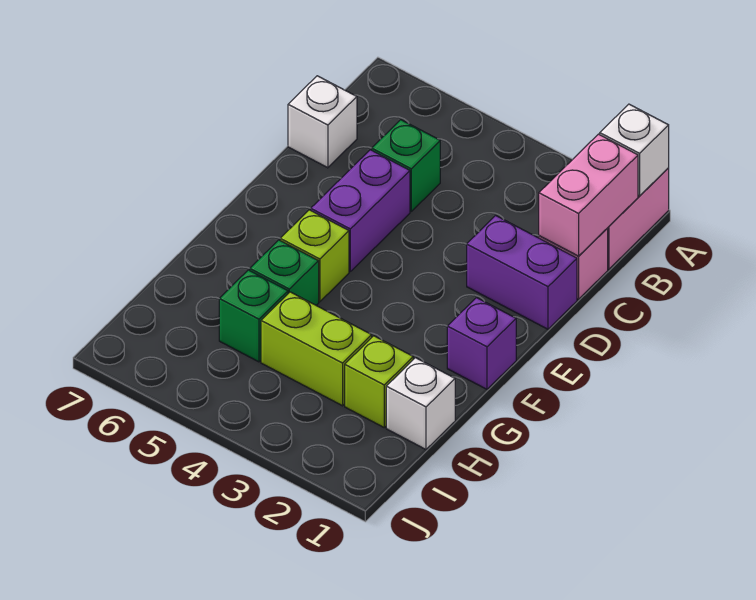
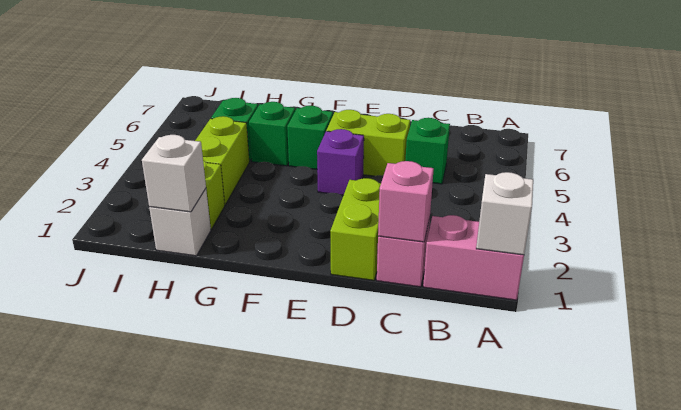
pink brick B1:C1 level 2 -> pink brick C1 level 2
white brick C7 level 1 -> white brick H1 level 2
purple brick D1:D2 level 1 -> lime brick D1:D2 level 1
purple brick D5:E5 level 1 -> lime brick D5:E5 level 1
purple brick F1 level 1 -> purple brick E4 level 1
lime brick F5 level 1 -> green brick F5 level 1

